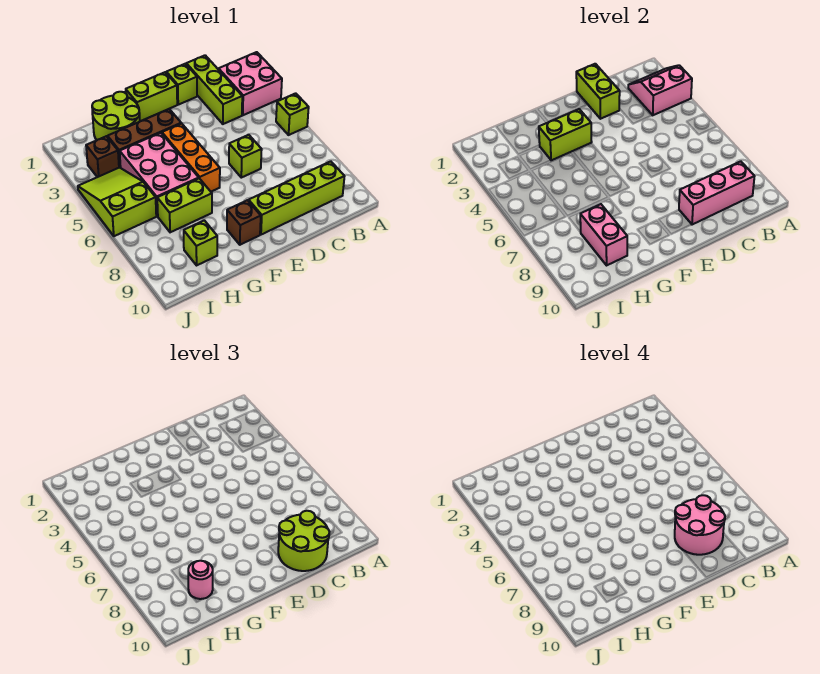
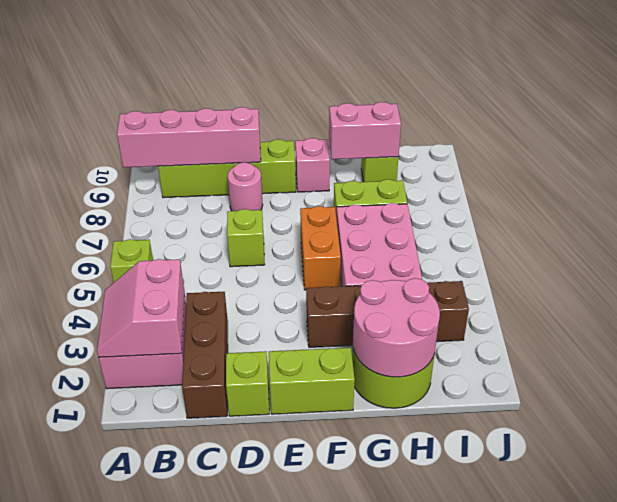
pink slope A2:B3 level 2 top 3 -> pink slope A2:B3 level 2 top B
pink brick B9:D9 level 2 -> pink brick A9:D9 level 2
lime brick C1:C3 level 1 -> brown brick C1:C3 level 1
pink round brick C8:D9 level 4 -> pink round brick G1:H2 level 2
lime round brick C9:D10 level 3 -> none
lime brick D1:D2 level 2 -> none
lime brick F3:G3 level 2 -> none
orange brick F4:F6 level 1 -> orange brick F5:F6 level 1
brown brick F9 level 1 -> pink brick F9 level 1
pink brick H8:H9 level 2 -> pink brick G9:H9 level 2
pink round brick H9 level 3 -> pink round brick D8 level 1
lime slope I4:J6 level 1 top 6 -> none

